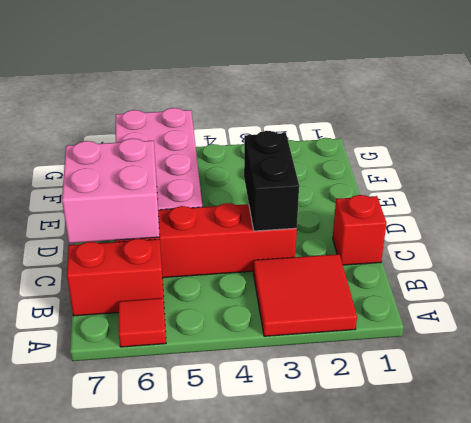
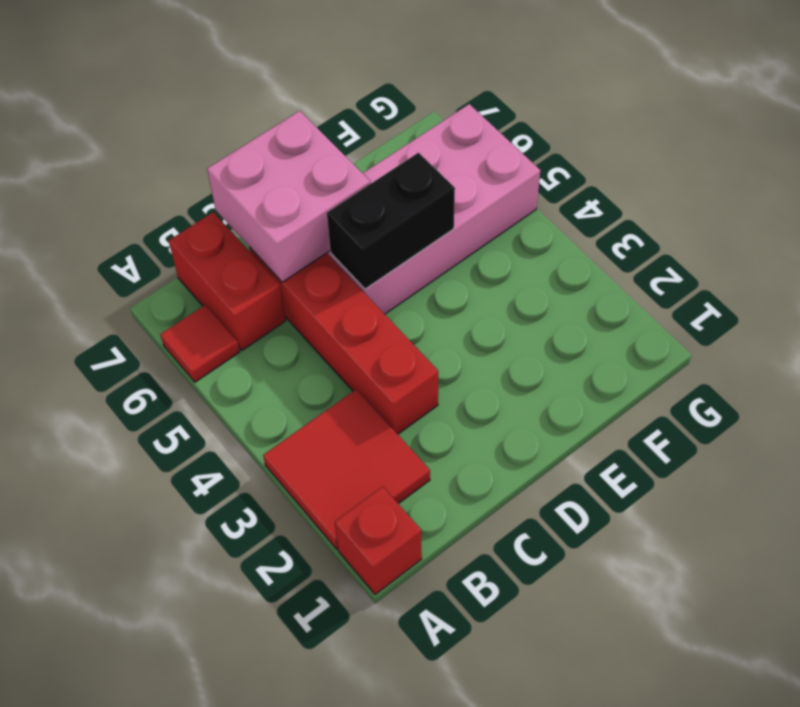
red brick C1 level 1 -> red brick A1 level 1
black brick C3:D3 level 2 -> black brick D5:E5 level 2

